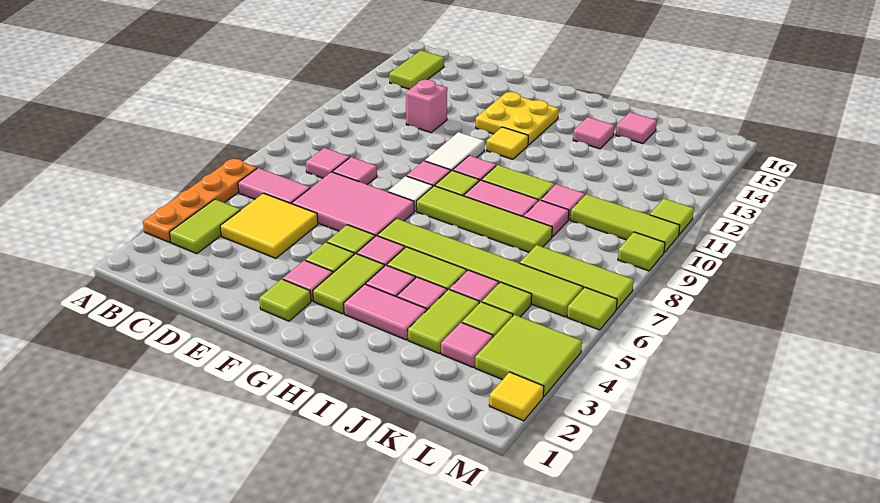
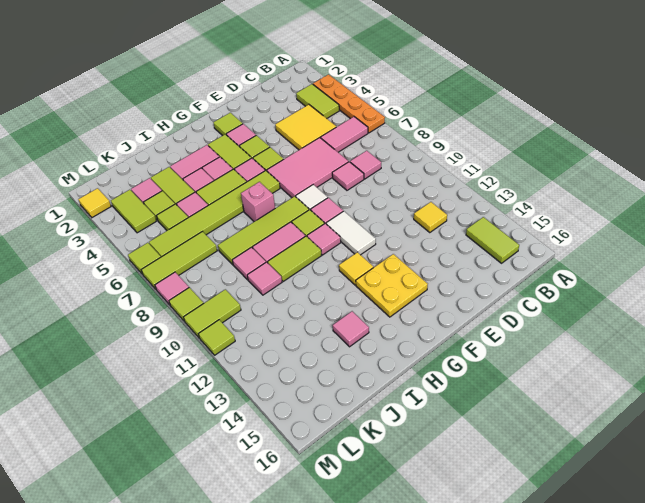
none -> yellow tile C12 level 1
pink brick D12 level 1 -> pink brick H7 level 1
pink tile J15 level 1 -> pink tile M8 level 1
lime tile K10:M10 level 1 -> lime tile L10:M10 level 1
lime tile L3:M4 level 1 -> lime tile L3:L4 level 1

